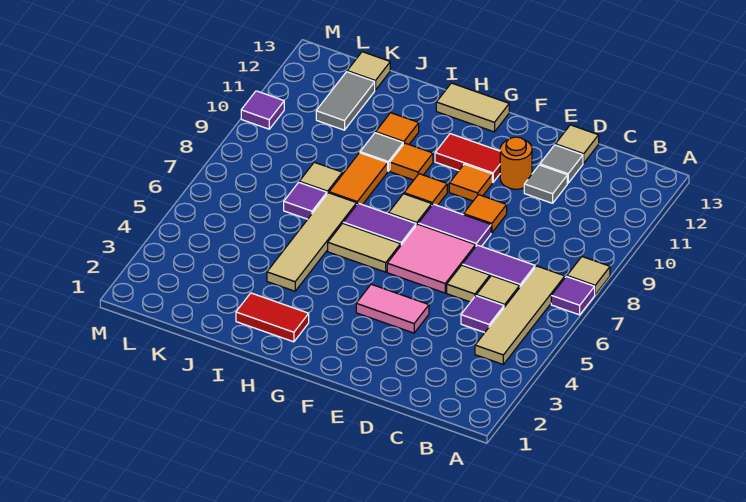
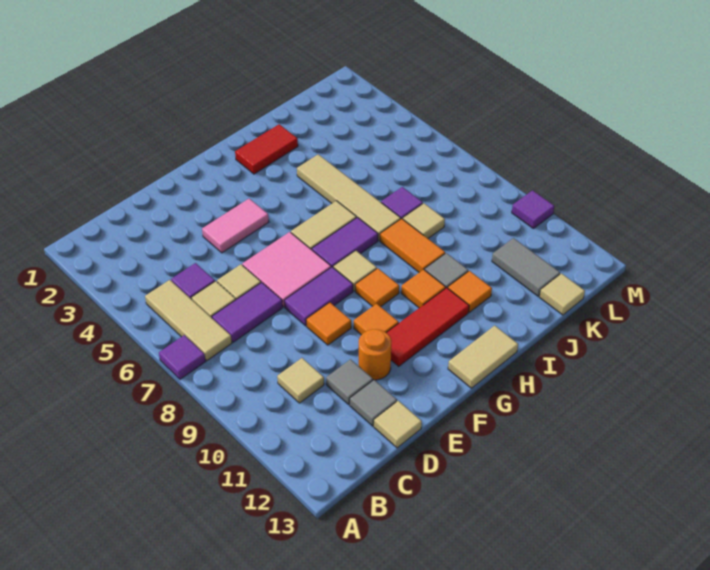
tan tile A8 level 1 -> tan tile C10 level 1
tan tile B4:B7 level 1 -> tan tile B5:B7 level 1
red tile F11:G11 level 1 -> red tile F11:H11 level 1

